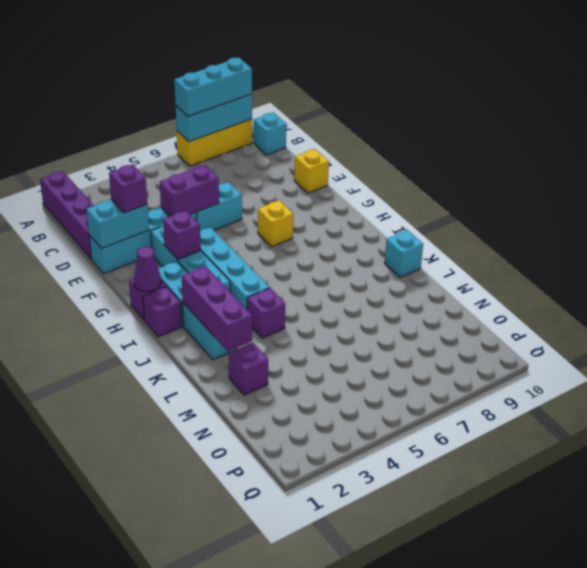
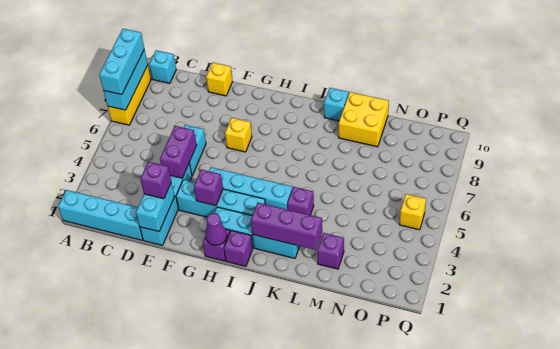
purple brick A1:D1 level 1 -> cyan brick A1:D1 level 1
none -> yellow brick L9:M10 level 1
none -> yellow brick P5 level 1

